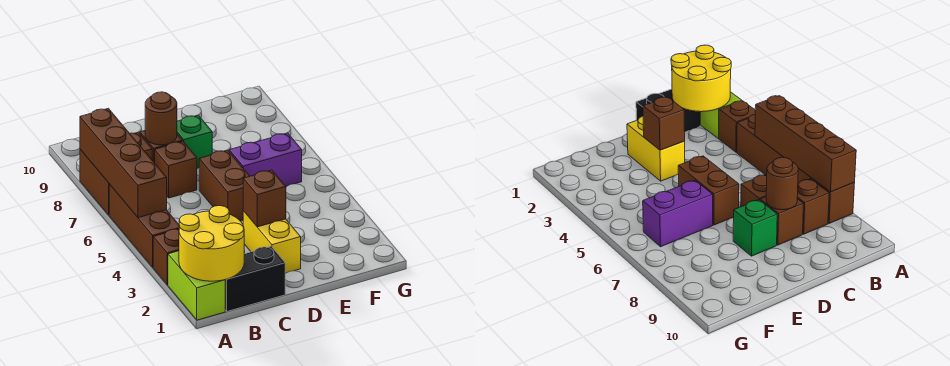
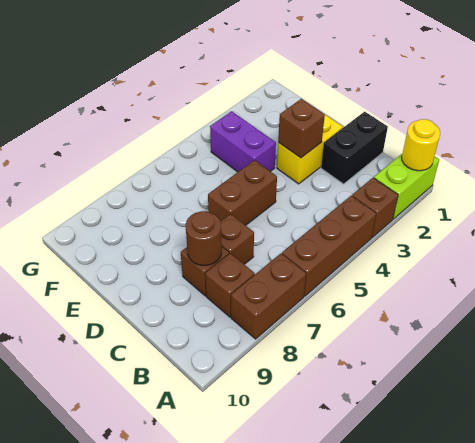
yellow round brick A1:B2 level 2 -> yellow round brick A1 level 2
brown brick A5:A8 level 2 -> none
black brick B1:C1 level 1 -> black brick C1:C2 level 1
green brick D8 level 1 -> none
purple brick E6:F6 level 1 -> purple brick E4:F4 level 1

